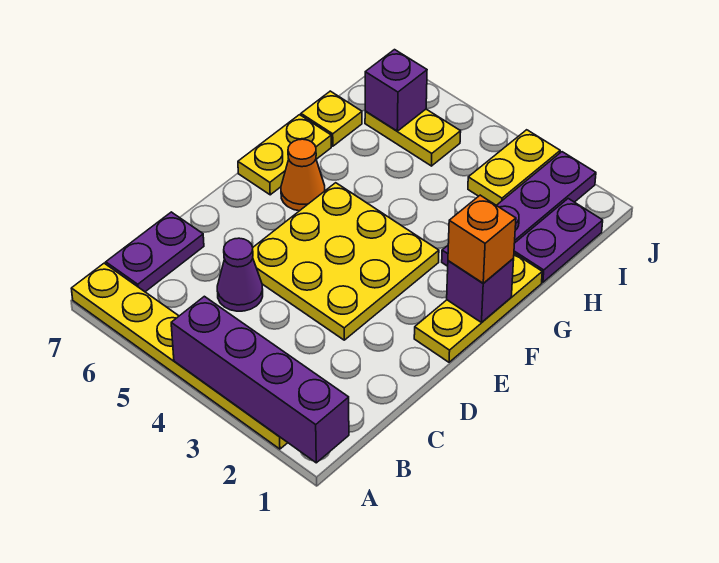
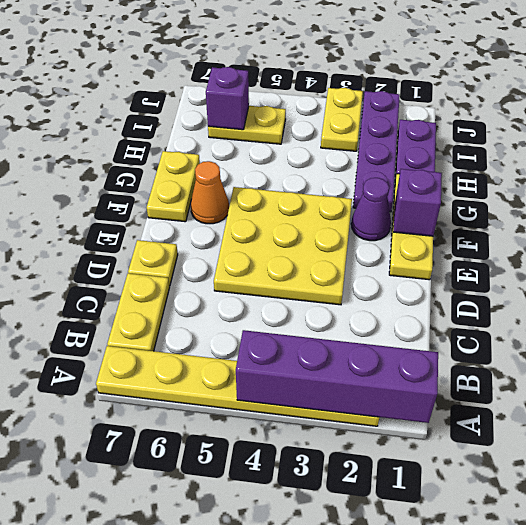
purple plate B7:C7 level 1 -> yellow plate B7:C7 level 1
purple cone C5 level 1 -> purple cone F2 level 1
orange brick F1 level 3 -> none
yellow plate H7 level 1 -> yellow plate D7 level 1

